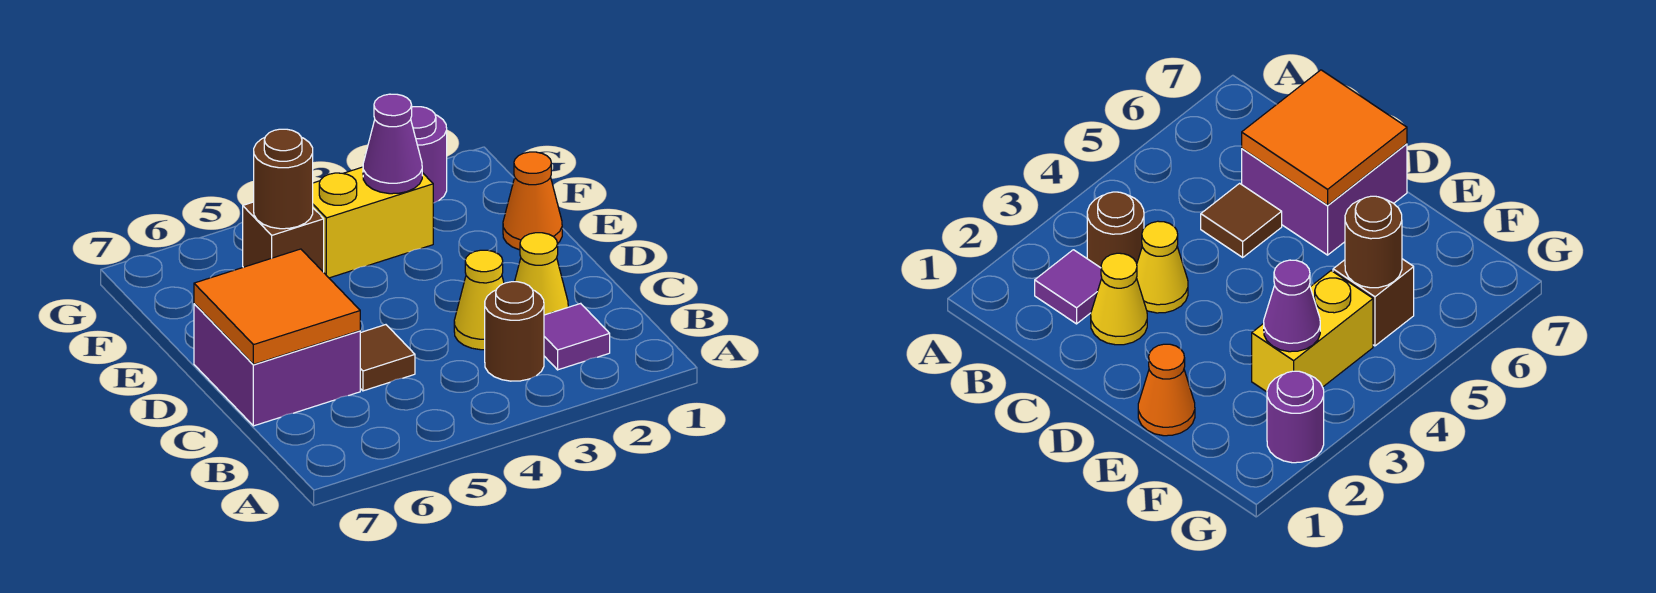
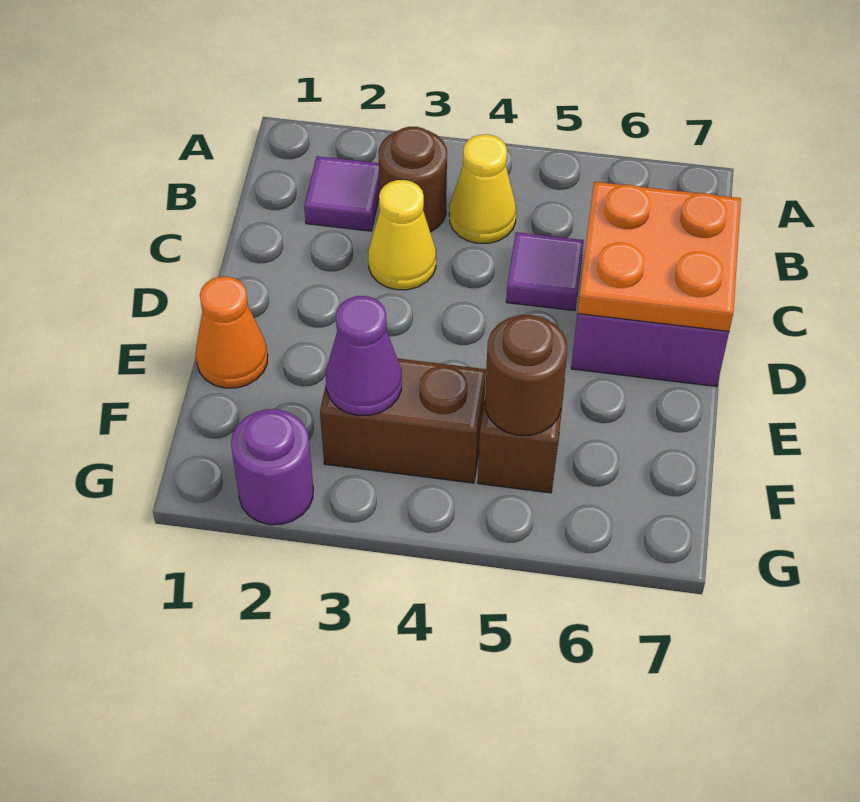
yellow cone C2 level 1 -> yellow cone B4 level 1
brown tile C5 level 1 -> purple tile C5 level 1
orange tile C6:D7 level 2 -> orange plate C6:D7 level 2
yellow brick F3:F4 level 1 -> brown brick F3:F4 level 1

